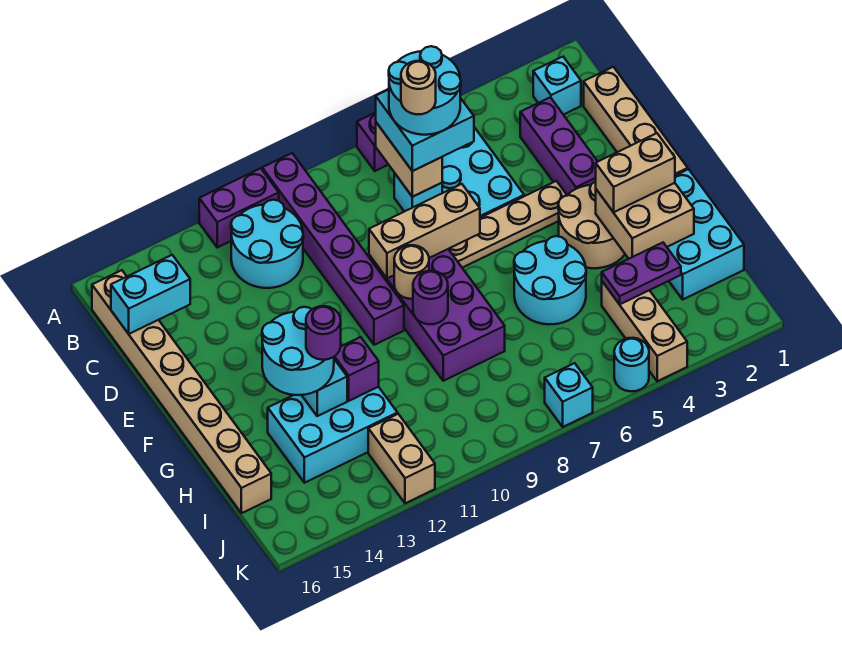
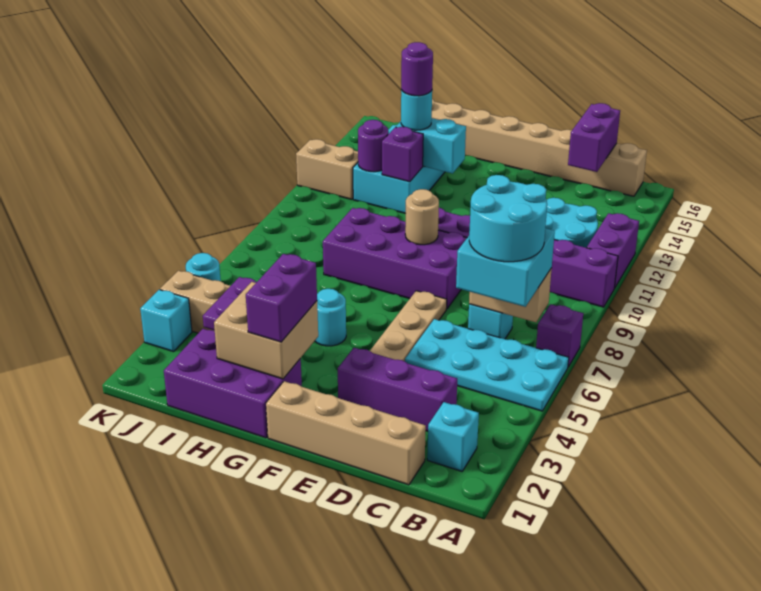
tan round brick C7 level 5 -> none
cyan brick C15:C16 level 2 -> purple brick C15:C16 level 2
tan brick E7:E9 level 2 -> none
tan round brick F3:G4 level 1 -> none
cyan brick G1:I2 level 1 -> purple brick G1:I2 level 1
tan brick G2:G3 level 3 -> purple brick G2:G3 level 3
cyan round brick G5:H6 level 1 -> cyan round brick G5 level 1
purple round brick G9 level 2 -> purple round brick I12 level 2
cyan round brick G13:H14 level 3 -> cyan round brick H13 level 3
cyan brick K7 level 1 -> cyan brick K3 level 1

